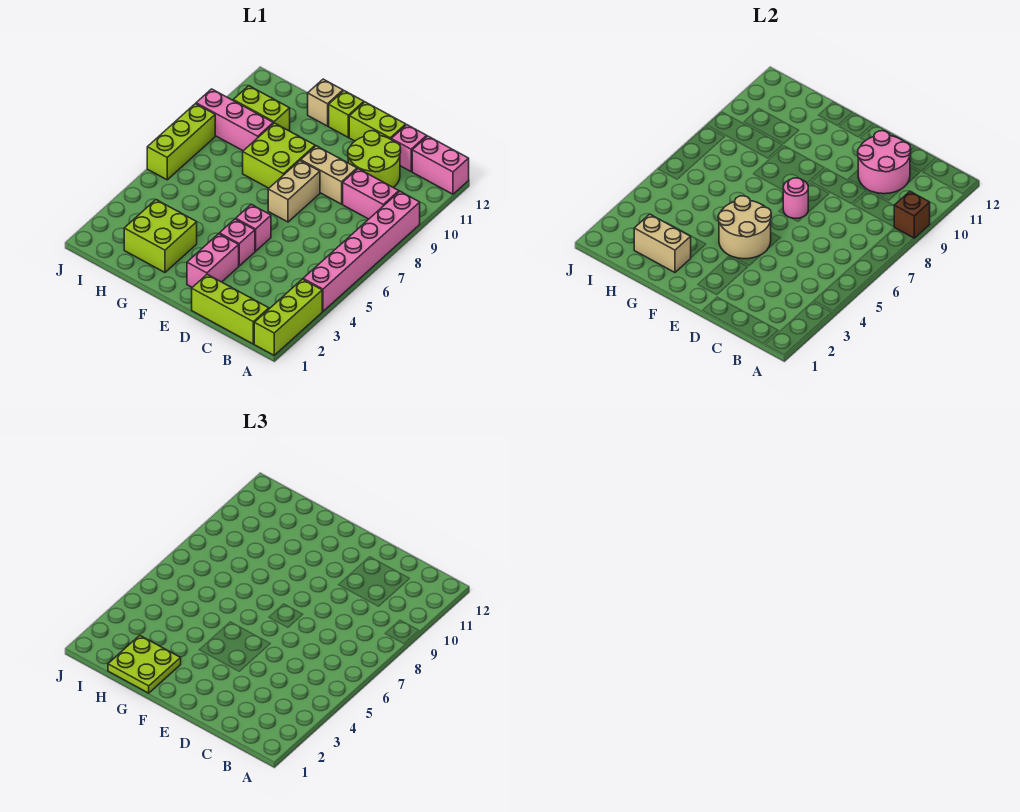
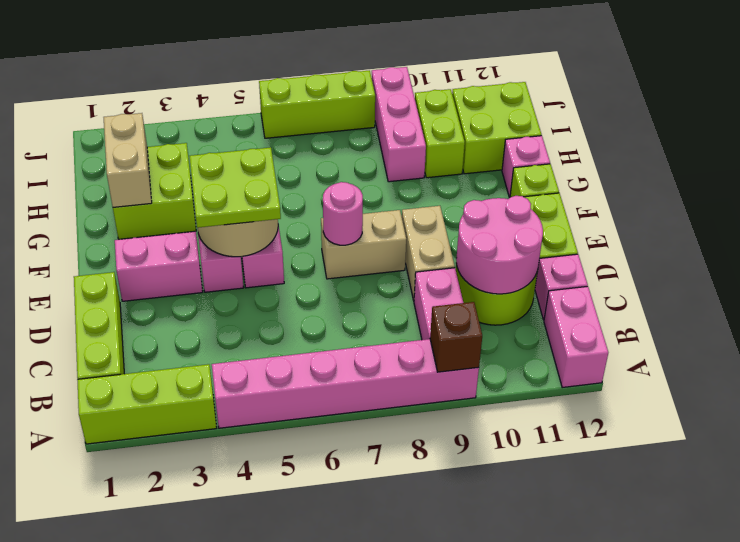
lime brick F8:G9 level 1 -> lime brick H11:I12 level 1
lime plate G1:H2 level 3 -> lime plate E4:F5 level 3
tan brick G12 level 1 -> pink brick G12 level 1

